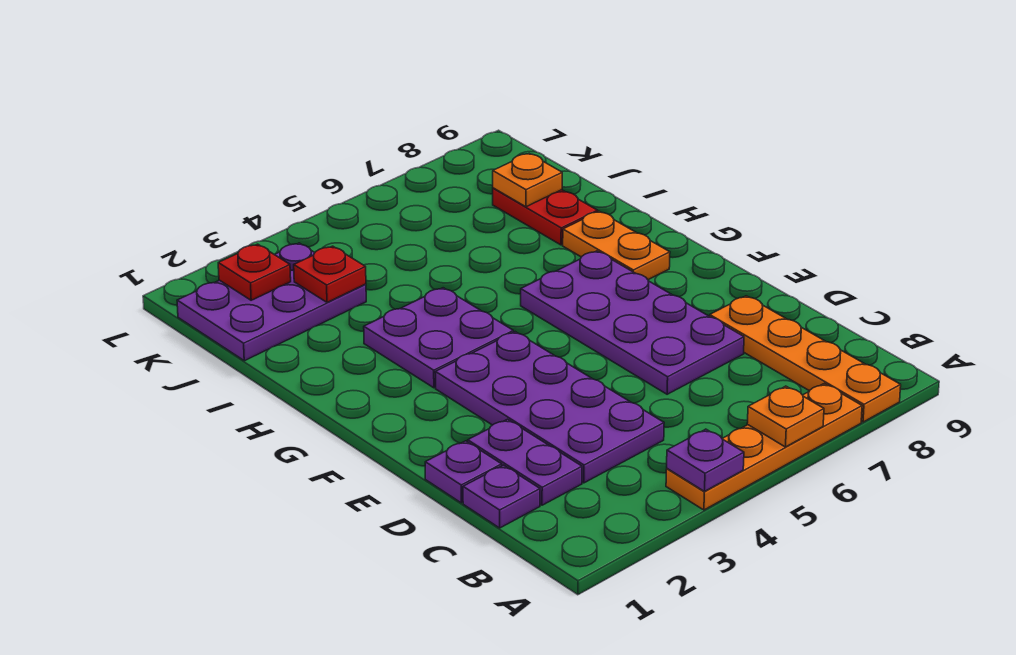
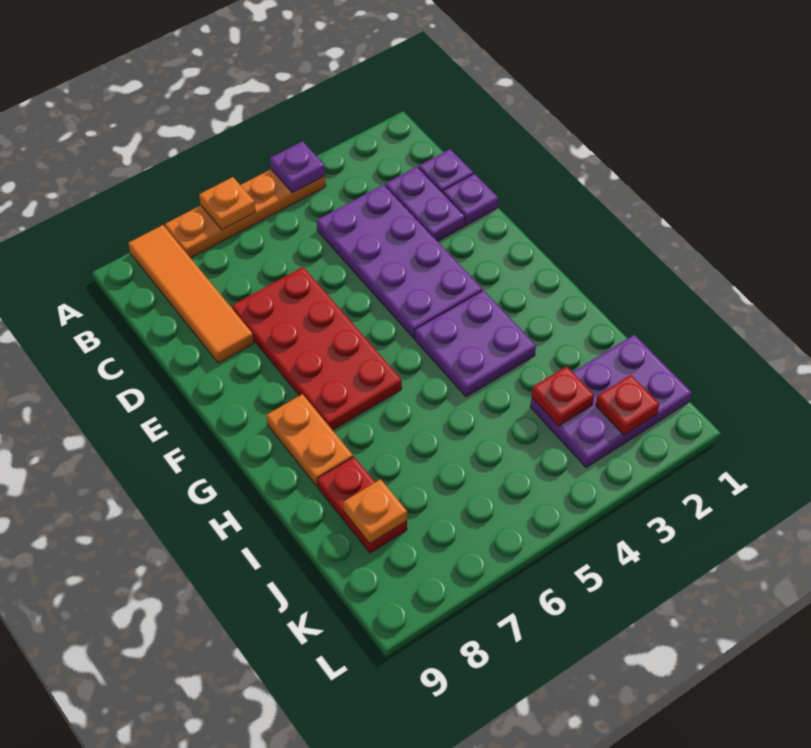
orange plate A8:D8 level 1 -> orange tile A8:D8 level 1
purple plate D6:G7 level 1 -> red plate D6:G7 level 1

